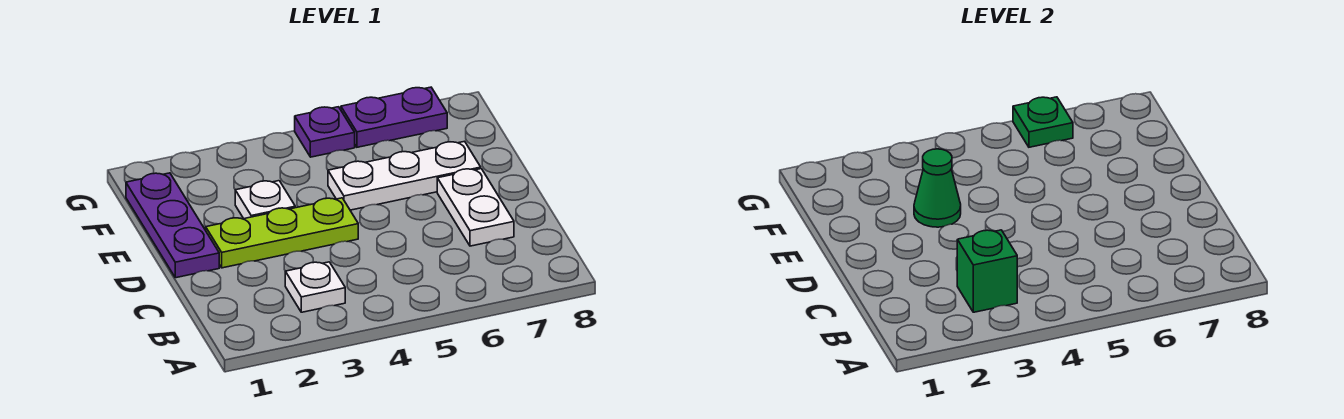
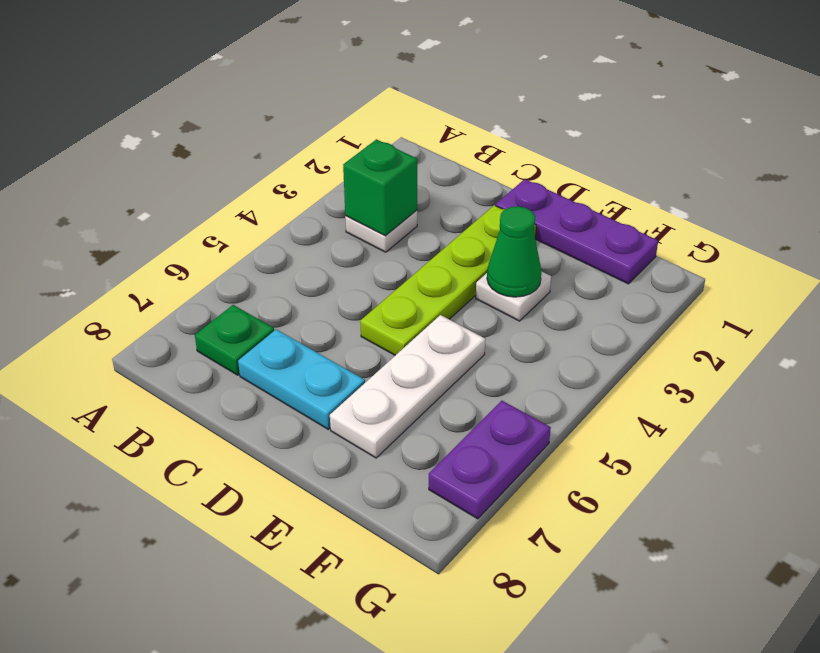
white plate C7:D7 level 1 -> cyan plate C7:D7 level 1
lime plate D2:D4 level 1 -> lime plate D2:D5 level 1
purple plate G5 level 1 -> none
green plate G6 level 2 -> green plate B7 level 1

